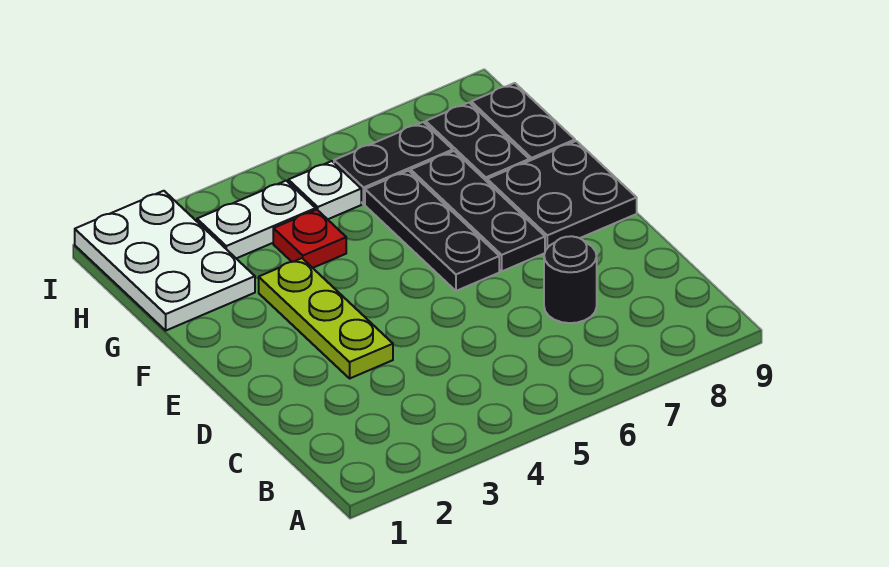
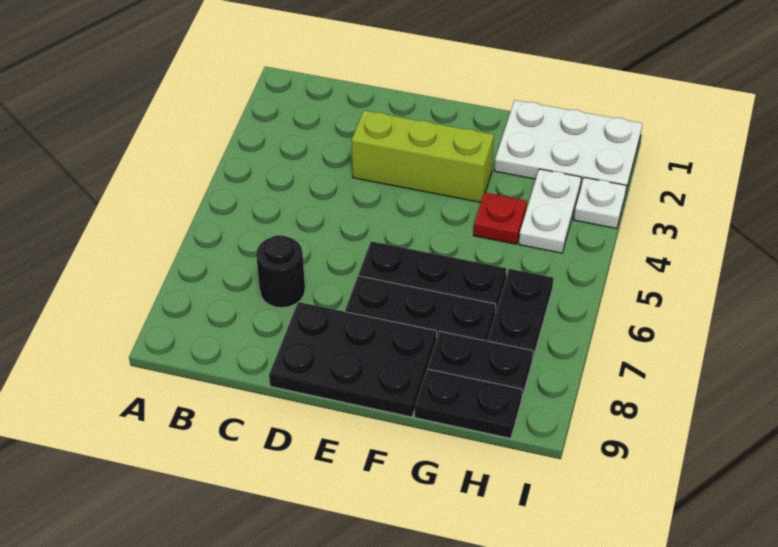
lime plate D3:F3 level 1 -> lime brick D3:F3 level 1
black plate E8:F9 level 1 -> black plate D8:F9 level 1
white plate H5 level 1 -> white plate I3 level 1

